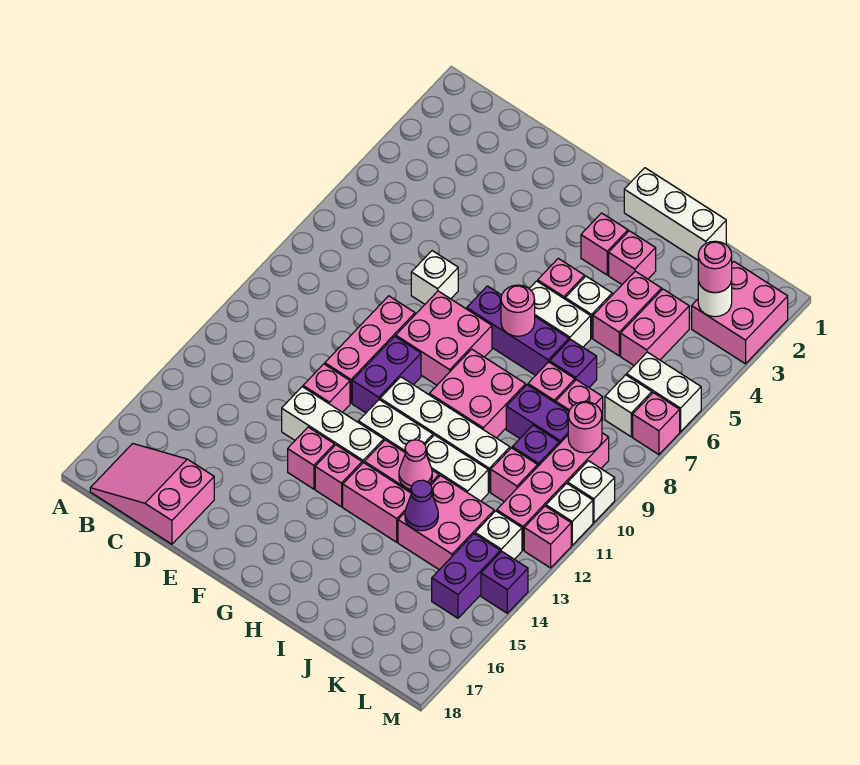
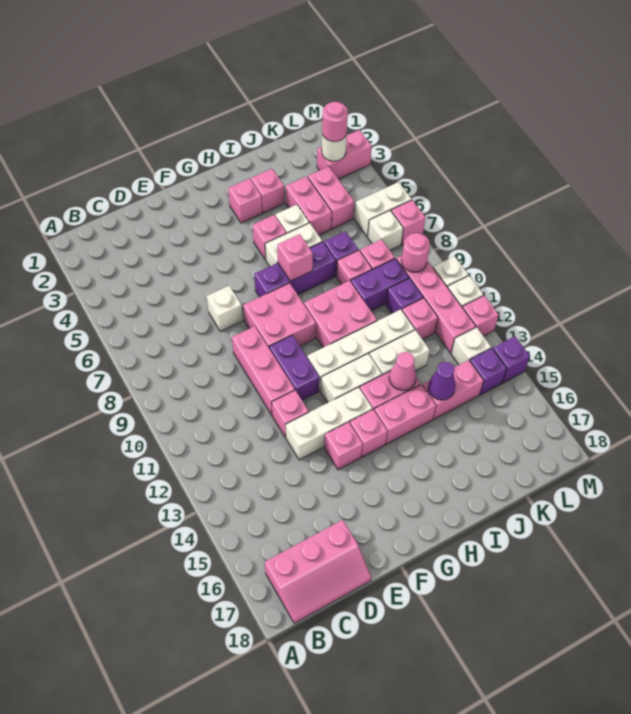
pink slope B17:D18 level 1 top D -> pink slope B17:D18 level 1 top 17
white brick H1:J1 level 1 -> none
pink round brick H7 level 2 -> pink brick H7 level 2
pink brick J13:K14 level 1 -> pink brick J14:K14 level 1
pink brick L2:M3 level 1 -> pink brick L3:M3 level 1
purple brick L14:L15 level 1 -> purple brick L14 level 1

